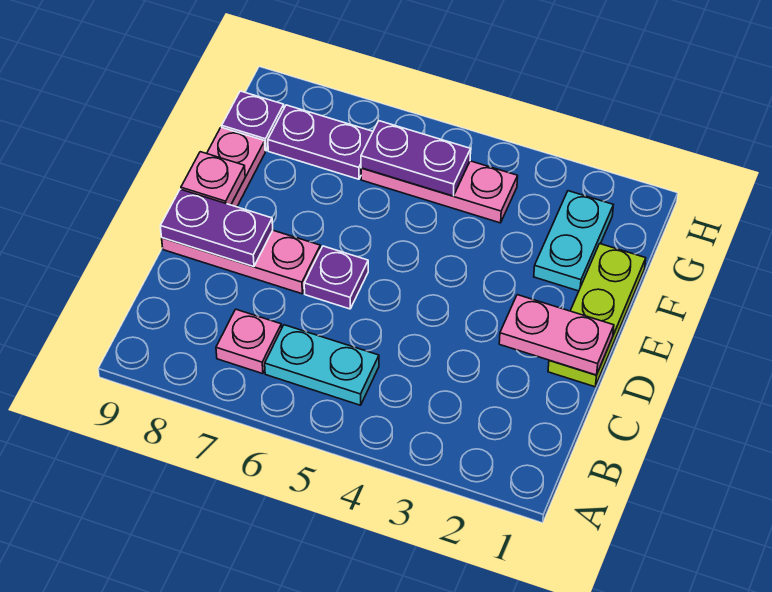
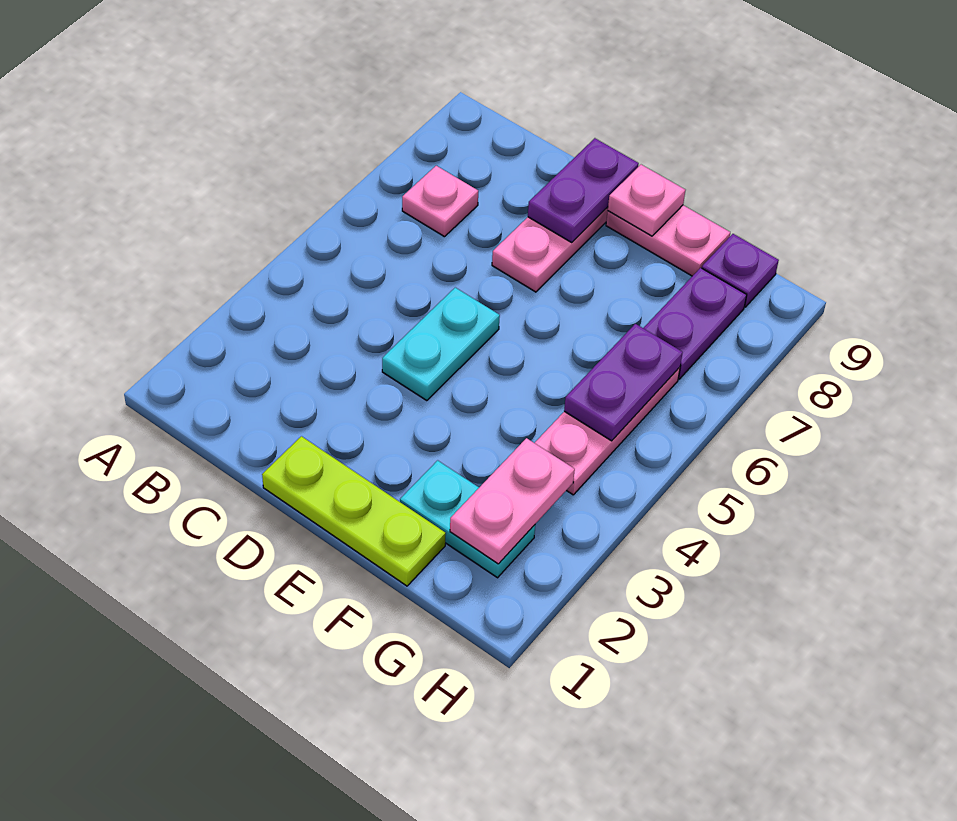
cyan plate B5:B6 level 1 -> cyan plate D4:D5 level 1
pink plate D1:D2 level 2 -> pink plate G2:G3 level 2
purple plate D6 level 1 -> none

